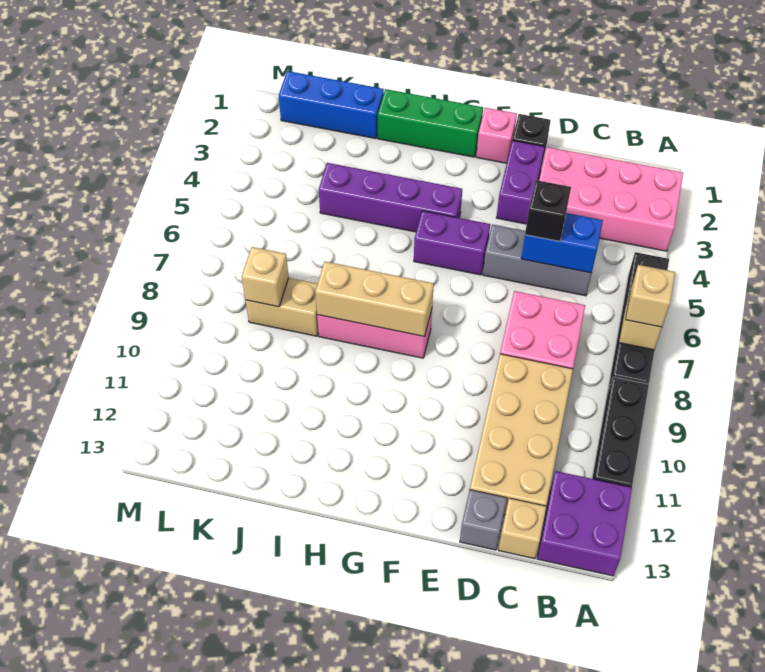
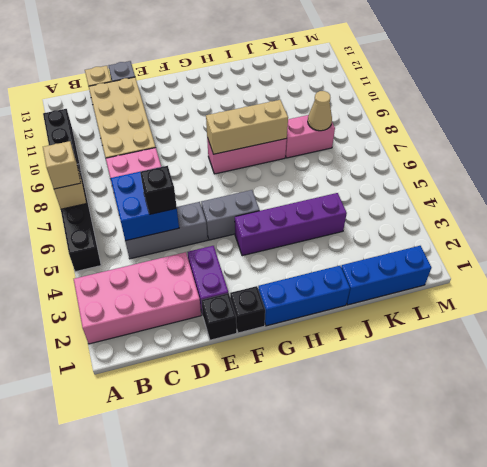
purple brick A12:B13 level 1 -> none
blue brick C5:D5 level 2 -> blue brick C5:D6 level 2
pink brick F1 level 1 -> black brick F1 level 1
purple brick F5:G5 level 1 -> grey brick F5:G5 level 1
green brick G1:I1 level 1 -> blue brick G1:I1 level 1
tan brick J8:K8 level 1 -> pink brick J8:K8 level 1
tan brick K8 level 2 -> tan cone K8 level 2

